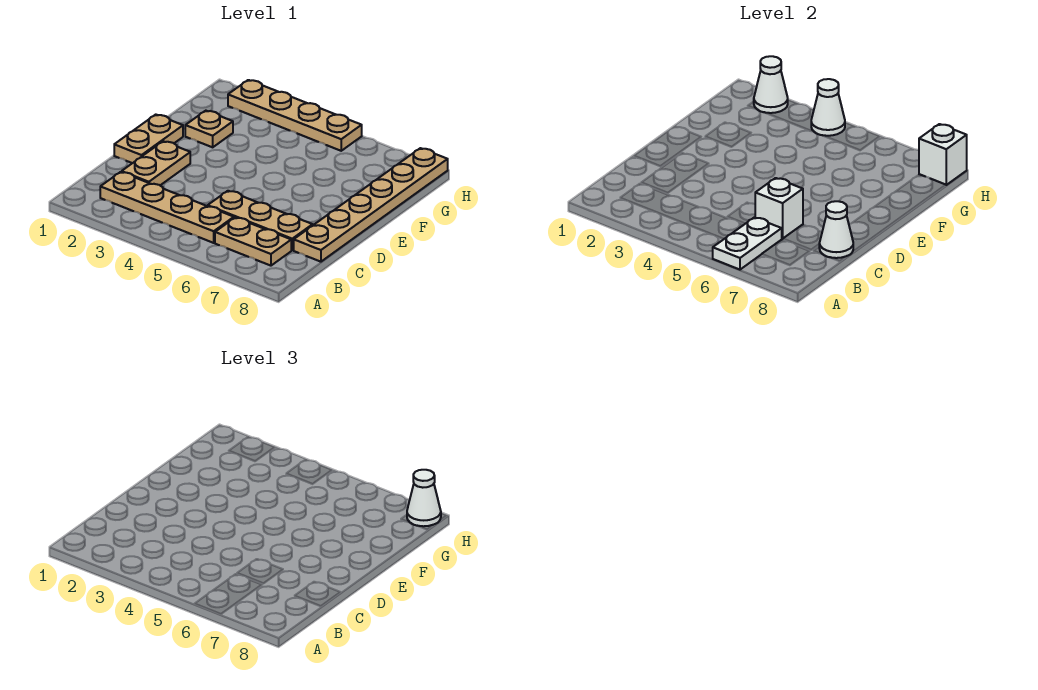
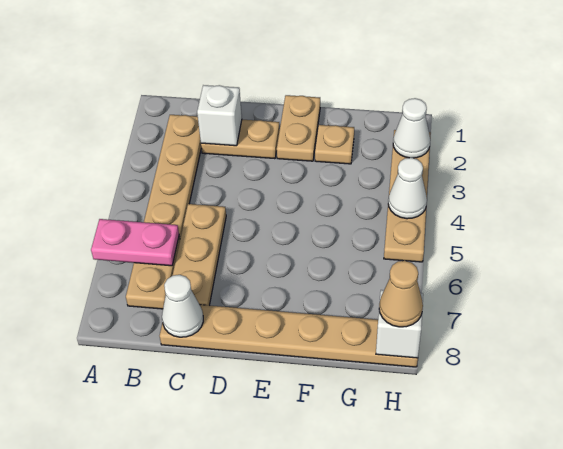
white plate A6:B6 level 2 -> pink plate A6:B6 level 2
white brick C6 level 2 -> white brick C2 level 2
tan plate D1:E1 level 1 -> tan plate E1:E2 level 1
white cone H8 level 3 -> tan cone H8 level 3

